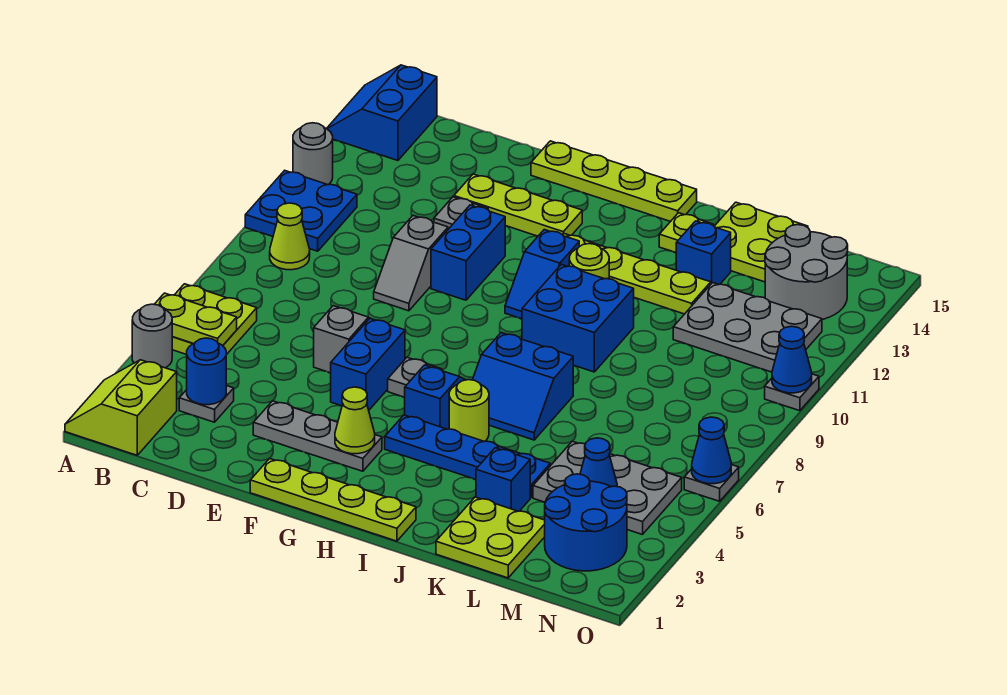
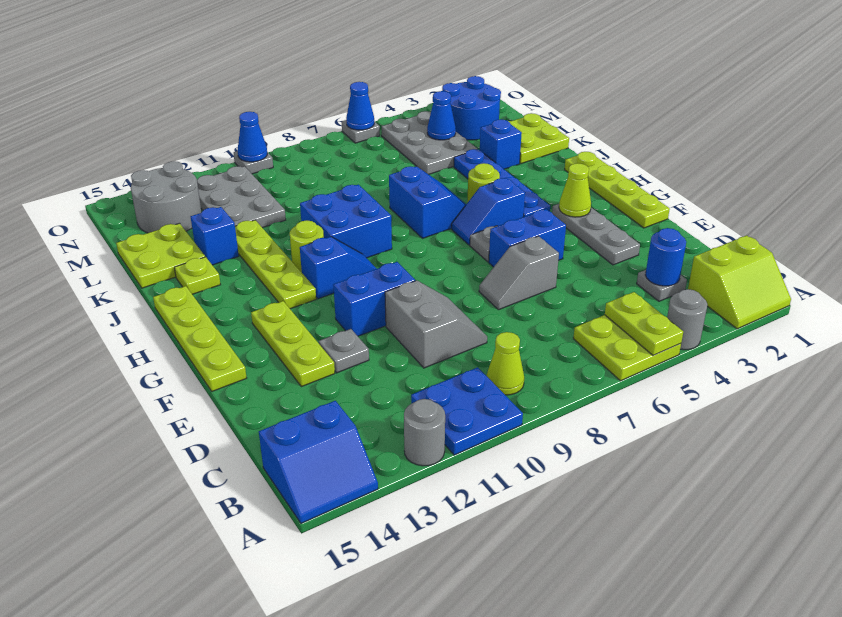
grey slope E9:E10 level 1 top 10 -> grey slope D9:E10 level 1 top 10

